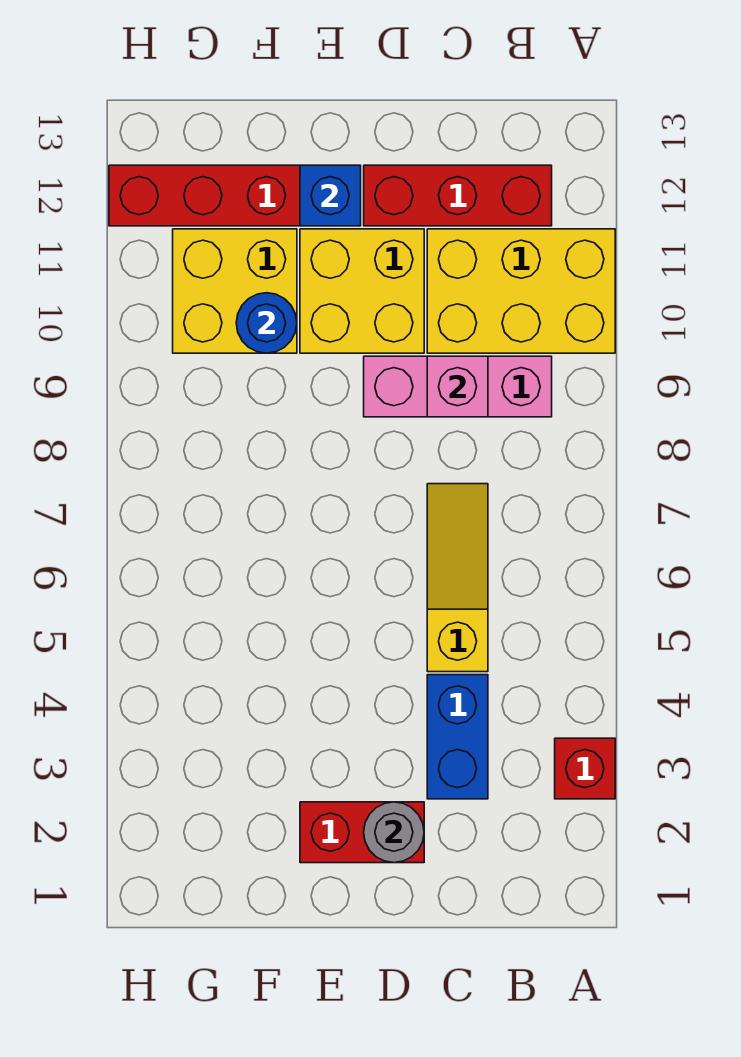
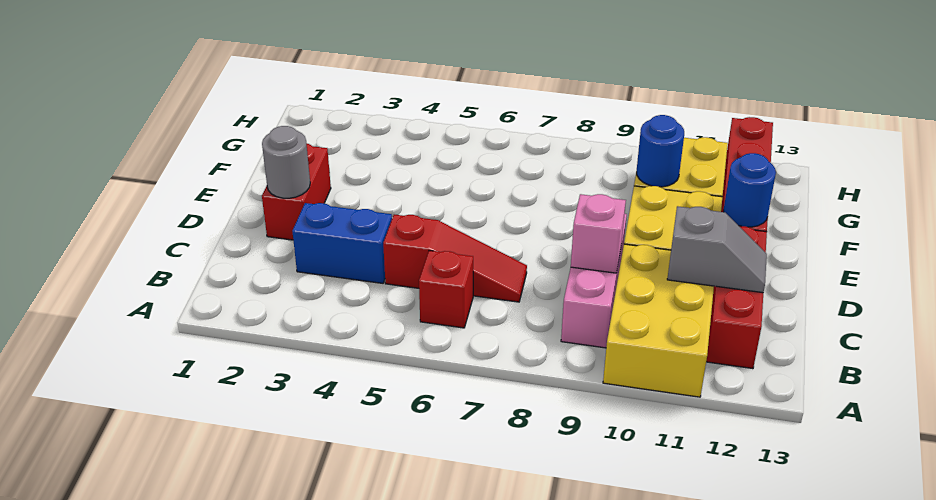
red brick A3 level 1 -> red brick B6 level 1
yellow slope C5:C7 level 1 top 5 -> red slope C5:C7 level 1 top 5
none -> grey slope C11:C12 level 2 top 11
blue brick E12 level 2 -> blue round brick E12 level 2

